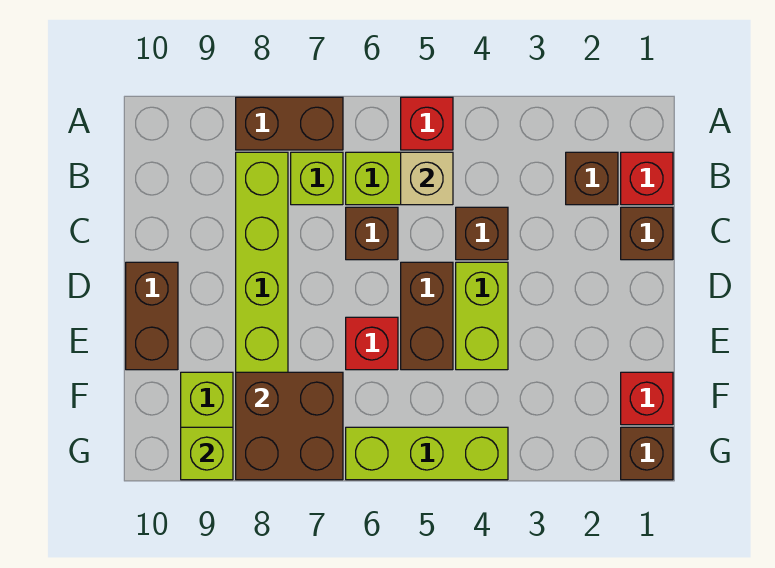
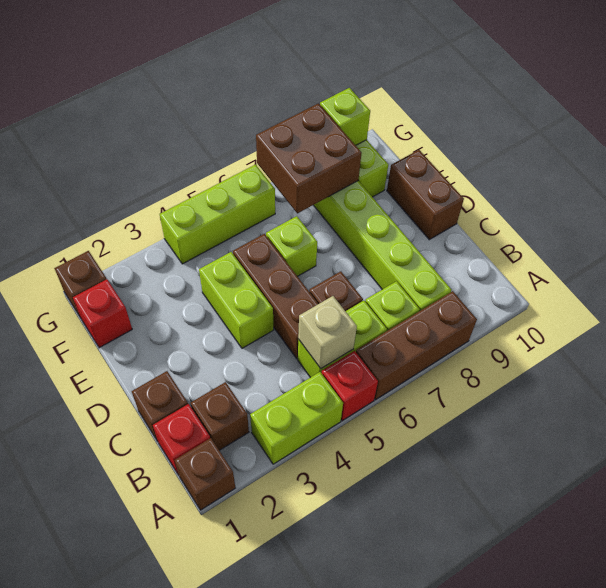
none -> lime brick A3:A4 level 1
brown brick A7:A8 level 1 -> brown brick A6:A8 level 1
brown brick C4 level 1 -> brown brick A1 level 1
brown brick D5:E5 level 1 -> brown brick C5:E5 level 1
red brick E6 level 1 -> lime brick E6 level 1

